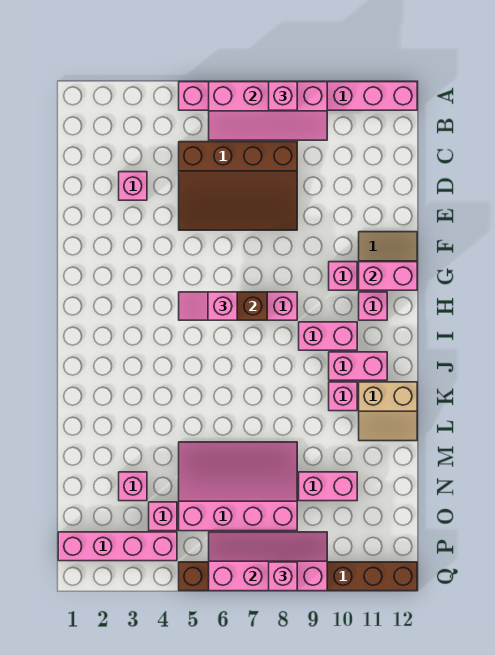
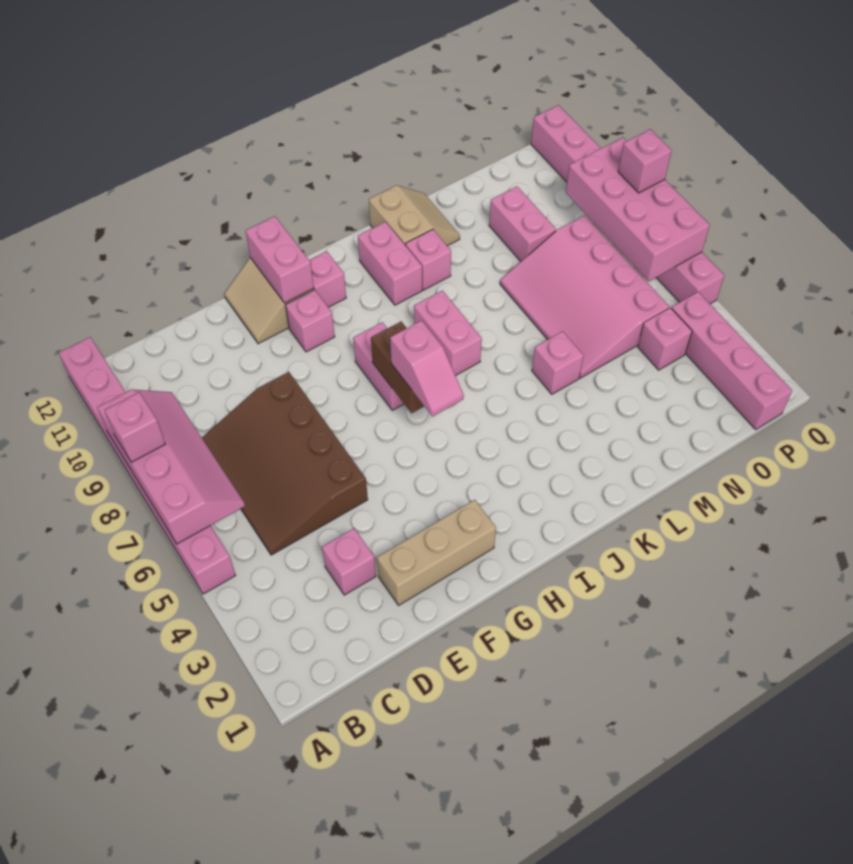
brown slope C5:E8 level 1 top C -> brown slope C5:E8 level 1 top E
none -> tan brick E2:G2 level 1
pink brick I9:I10 level 1 -> pink brick J7:J8 level 1
pink brick N3 level 1 -> pink brick L5 level 1
pink slope P6:Q9 level 2 top Q -> pink brick P6:Q9 level 2
brown brick Q5:Q12 level 1 -> pink brick Q5:Q12 level 1

